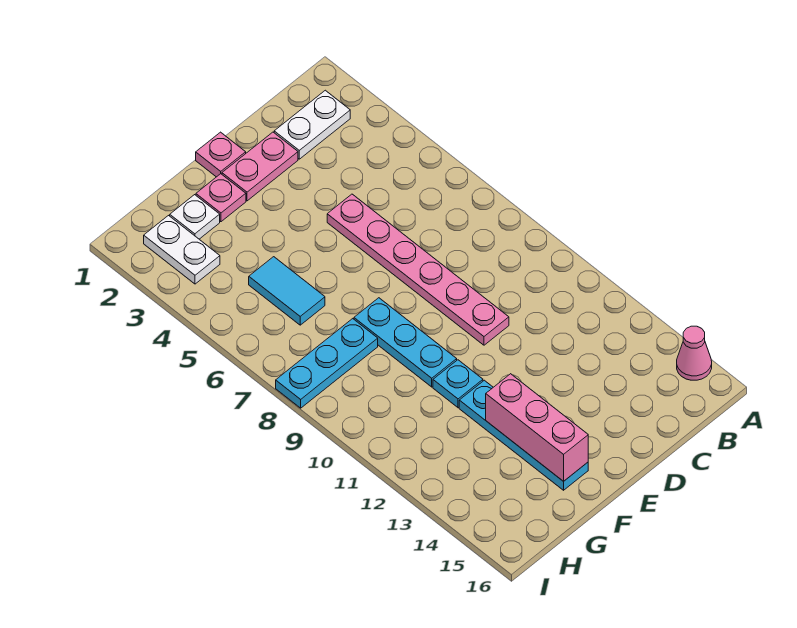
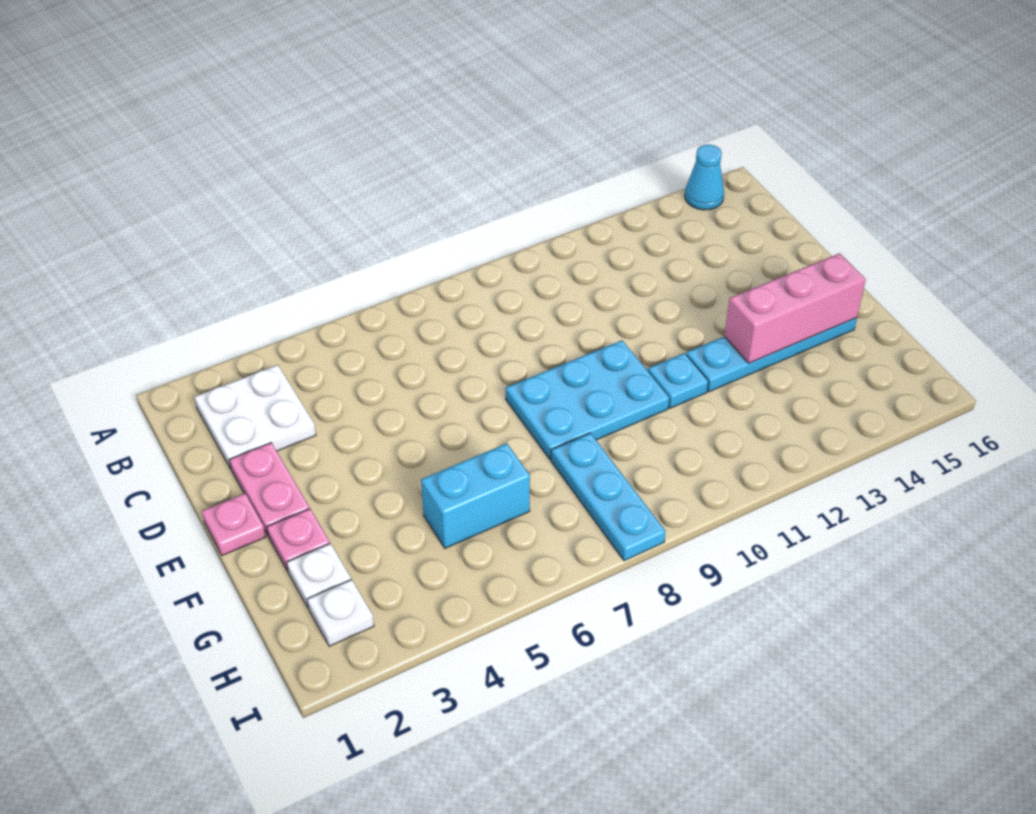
pink cone A15 level 1 -> cyan cone A15 level 1
white plate B2:C2 level 1 -> white plate B2:C3 level 1
pink plate D5:D10 level 1 -> none
cyan plate F8:F10 level 1 -> cyan plate E8:F10 level 1
cyan tile G5:G6 level 1 -> cyan brick G5:G6 level 1
white plate H2:H3 level 1 -> white plate H2 level 1

